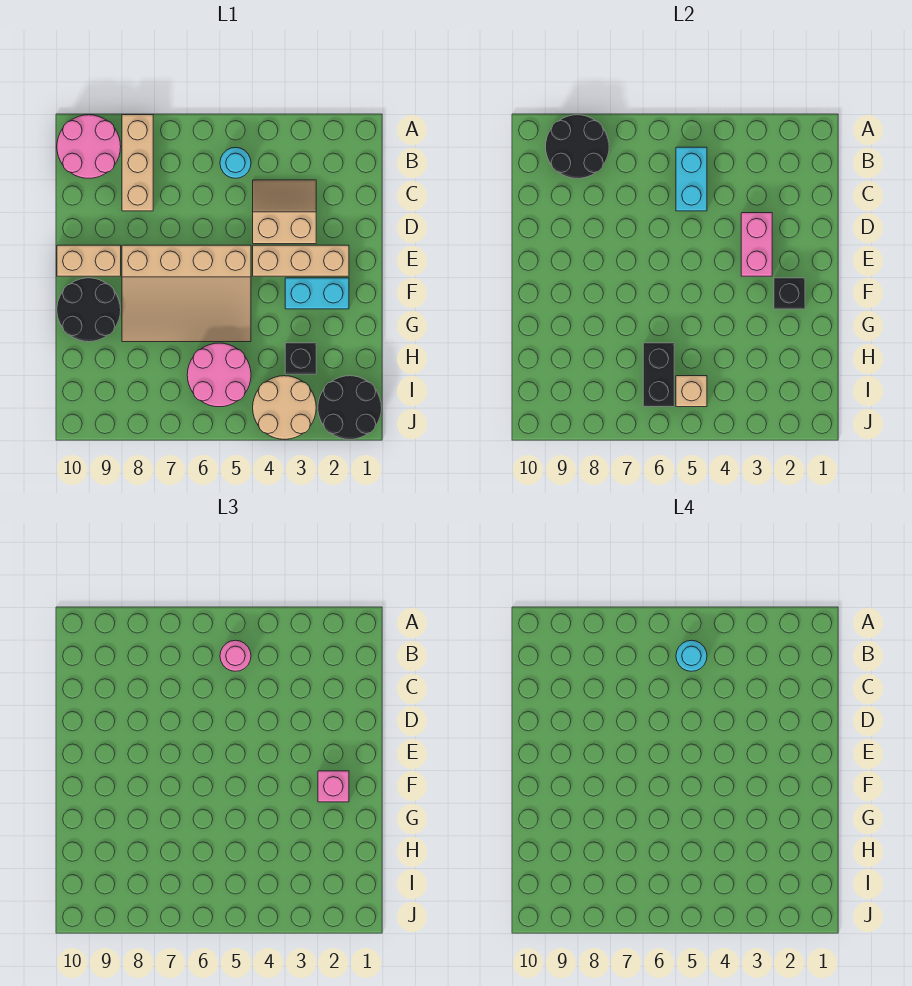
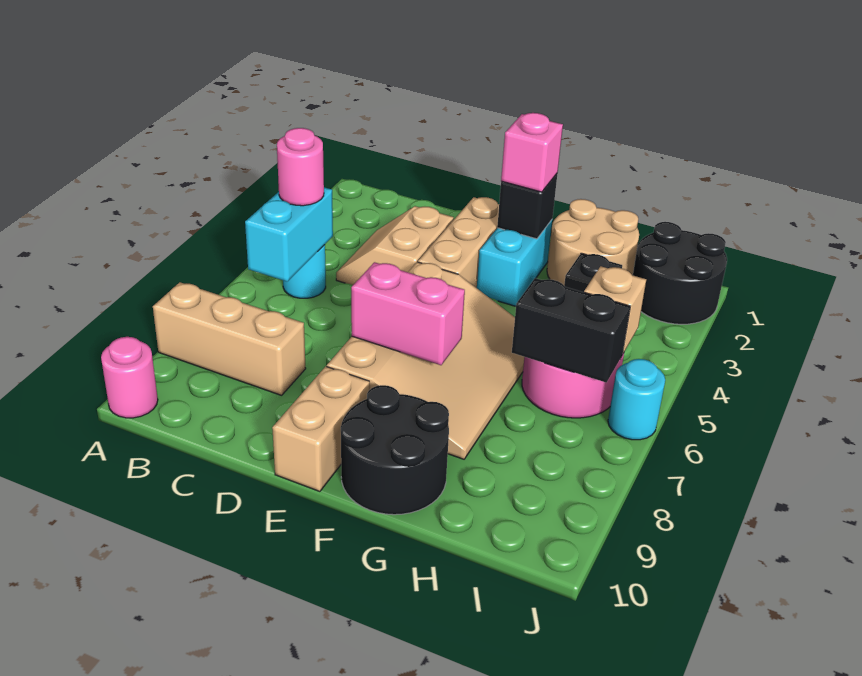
black round brick A8:B9 level 2 -> none
pink round brick A9:B10 level 1 -> pink round brick A10 level 1
cyan brick B5:C5 level 2 -> cyan brick B5:B6 level 2
cyan round brick B5 level 4 -> cyan round brick J6 level 1
pink brick D3:E3 level 2 -> pink brick E7:F7 level 2
tan round brick I3:J4 level 1 -> tan round brick G1:H2 level 1

